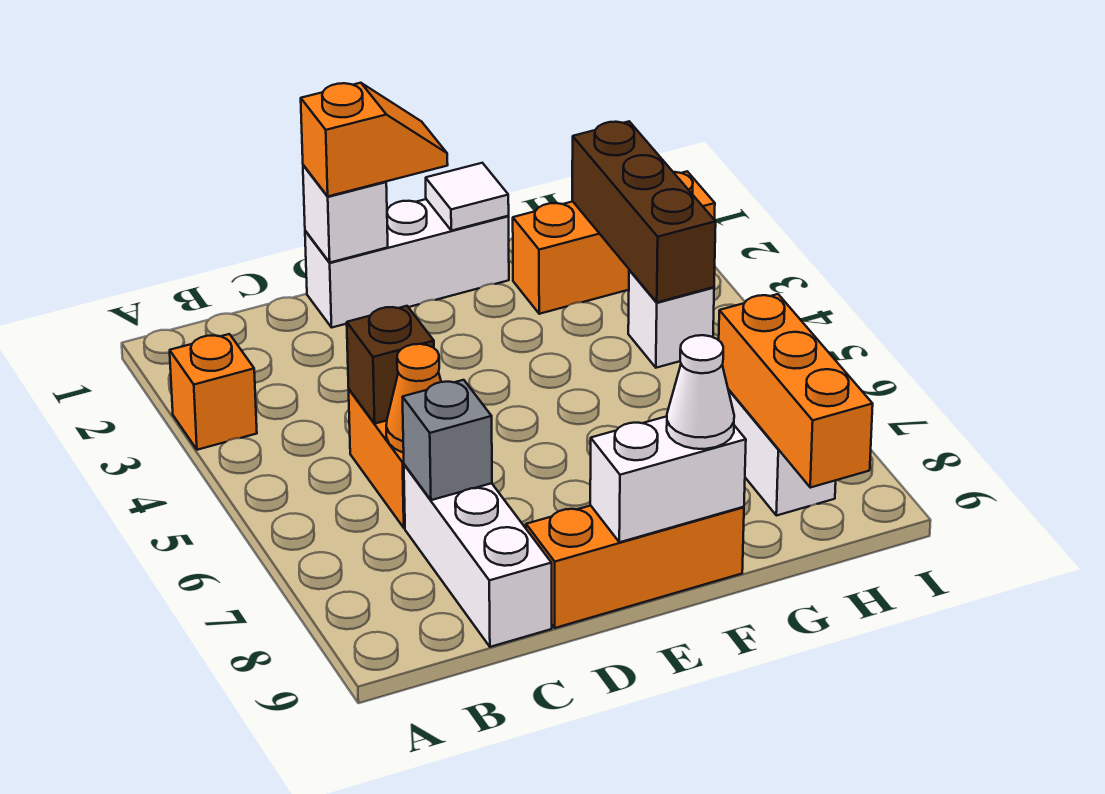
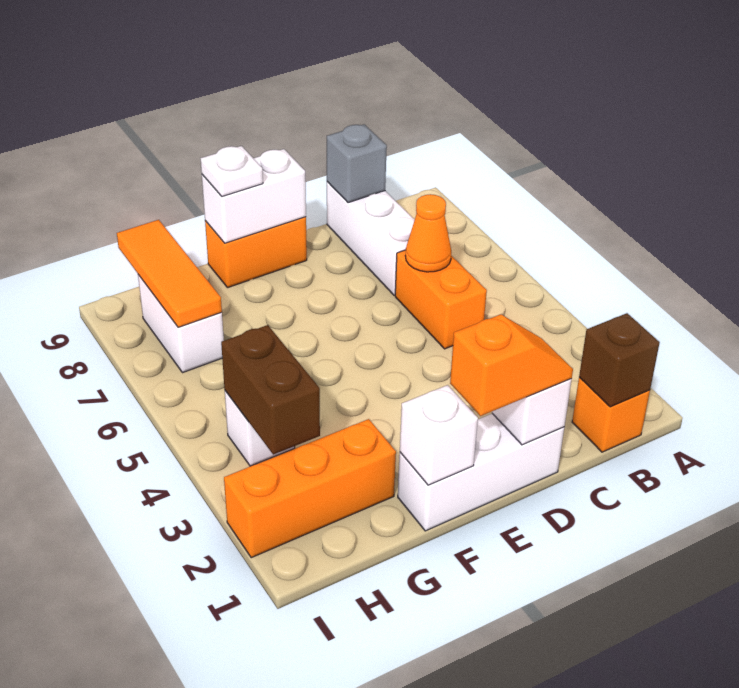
orange brick A3 level 1 -> orange brick B1 level 1
brown brick C5 level 2 -> brown brick B1 level 2
grey brick C7 level 2 -> grey brick C9 level 2
orange slope D1:E1 level 3 top D -> orange slope D1:E1 level 3 top E
orange brick D9:F9 level 1 -> orange brick E9:F9 level 1
white tile F1 level 2 -> white brick F1 level 2
white cone F9 level 3 -> white plate F9 level 3
brown brick H2:H4 level 2 -> brown brick H3:H4 level 2
orange brick H7:H9 level 2 -> orange tile H7:H9 level 2

